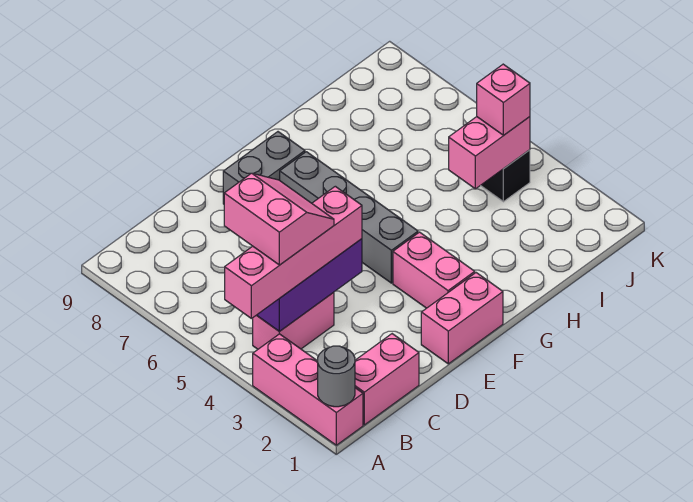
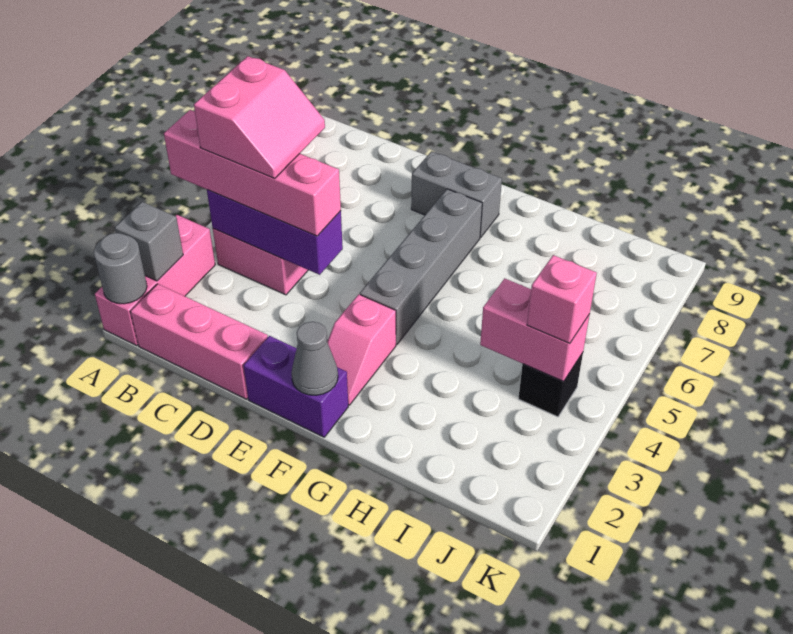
none -> grey brick A2 level 2
pink brick B1:C1 level 1 -> pink brick B1:D1 level 1
pink brick E1:F1 level 1 -> purple brick E1:F1 level 1
none -> grey cone F1 level 2
pink brick F2:F3 level 1 -> pink slope F2:F3 level 1 top 3

